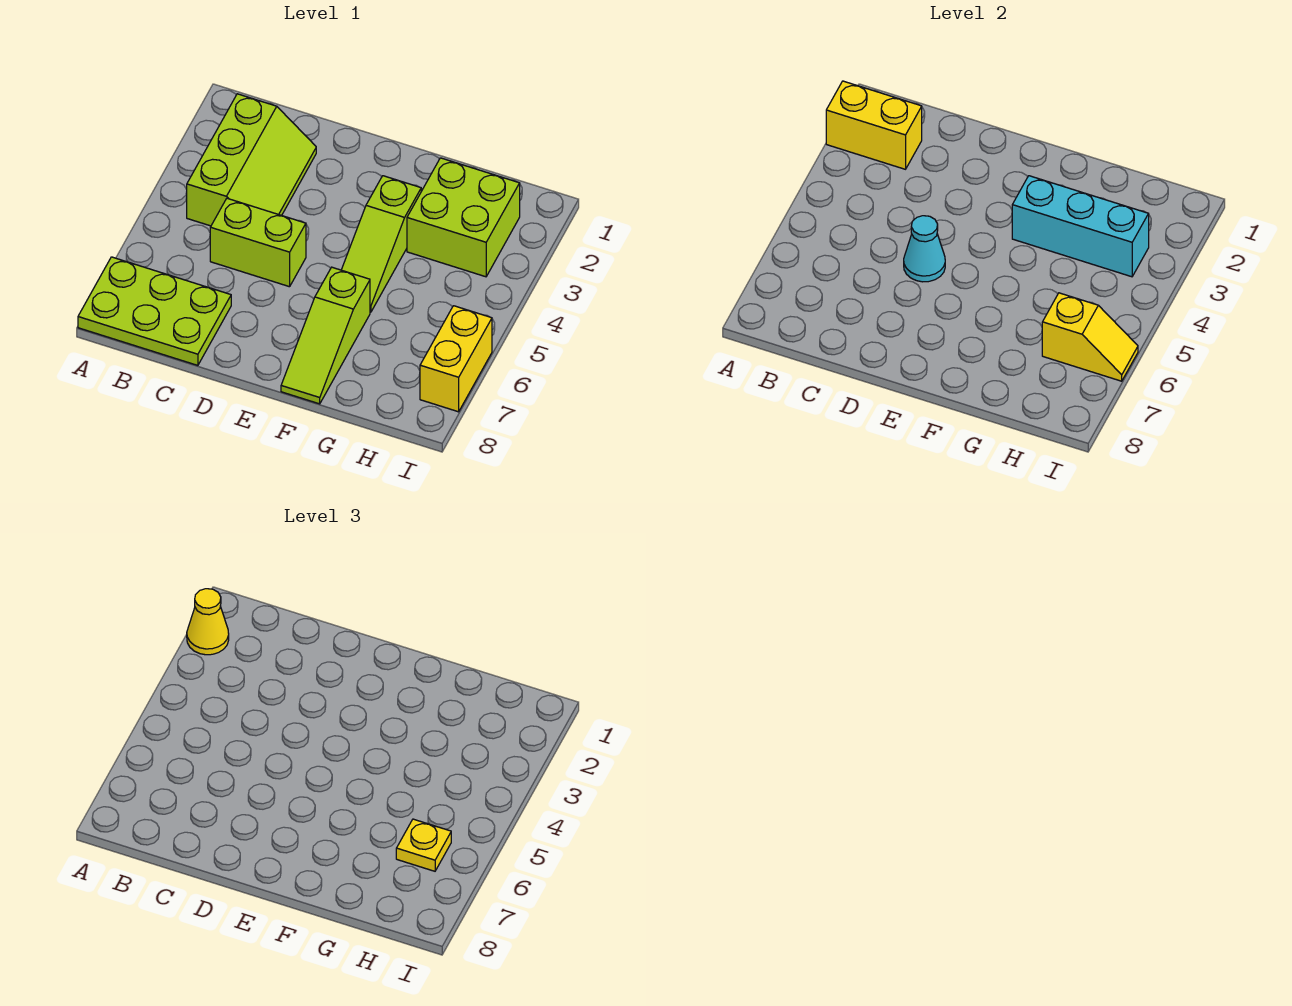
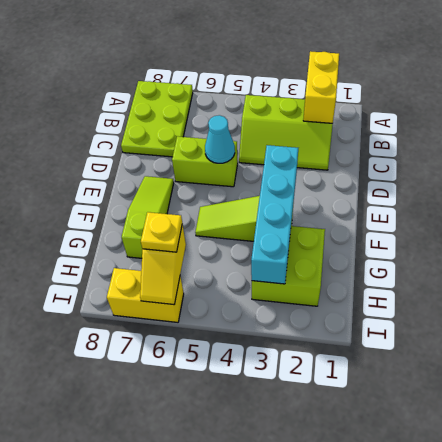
yellow cone A2 level 3 -> none
lime brick C5:D5 level 1 -> lime brick D5:D6 level 1
cyan brick F3:H3 level 2 -> cyan brick E3:H3 level 2
lime slope F6:F8 level 1 top 6 -> lime slope E7:G7 level 1 top G

